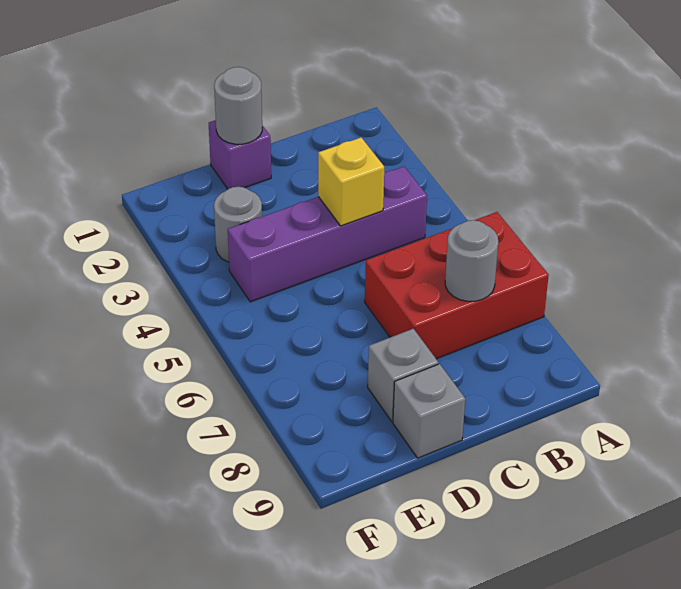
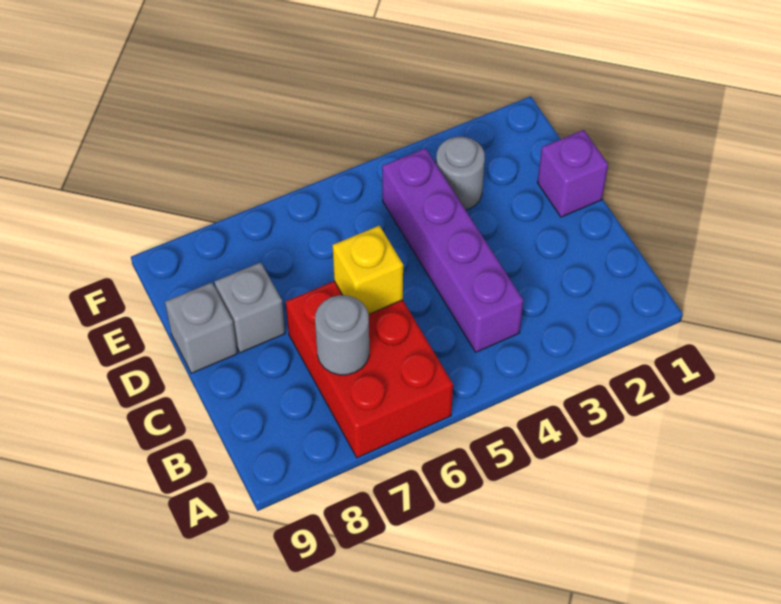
yellow brick C4 level 2 -> yellow brick C6 level 2
grey round brick D1 level 2 -> none

